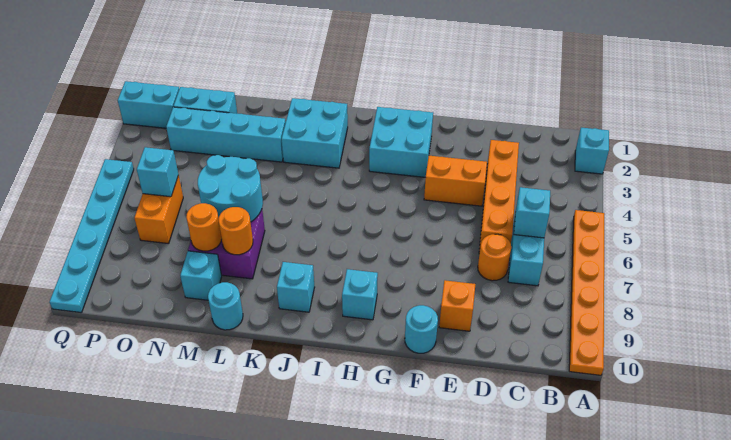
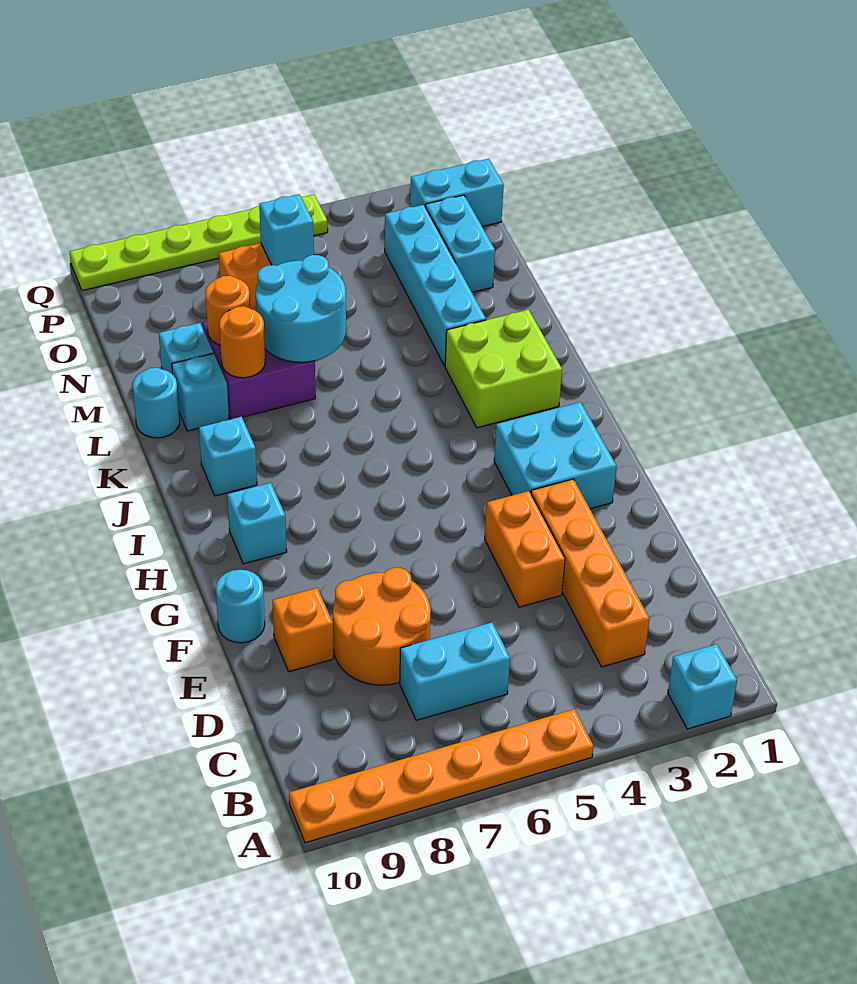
cyan brick C6 level 2 -> cyan brick L9 level 1
orange brick D3:D6 level 1 -> orange brick C3:F3 level 1
orange round brick D7 level 1 -> orange round brick D7:E8 level 1
cyan brick J2:K3 level 1 -> lime brick J2:K3 level 1
cyan brick P2:Q2 level 1 -> cyan brick P1:P2 level 1
cyan plate Q5:Q10 level 1 -> lime plate Q5:Q10 level 1

